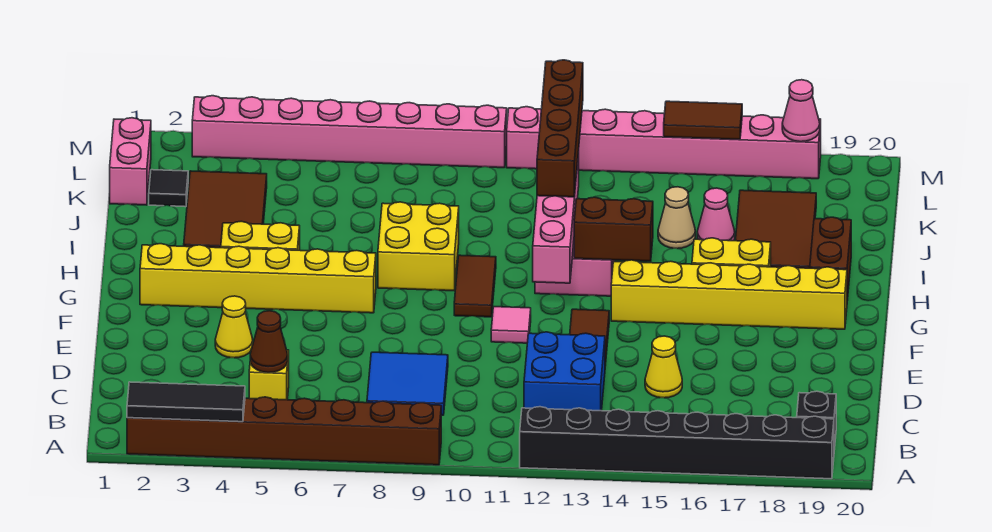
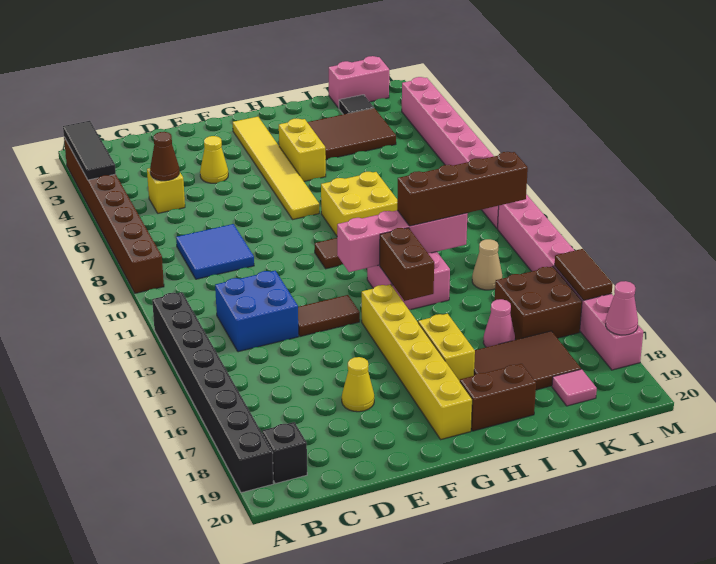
yellow cone D15 level 1 -> yellow cone E17 level 1
pink tile F11 level 1 -> pink tile K19 level 1
yellow brick G2:G7 level 1 -> yellow tile G2:G7 level 1
tan cone J15 level 1 -> tan cone K13 level 1
none -> brown brick K15:L16 level 1

